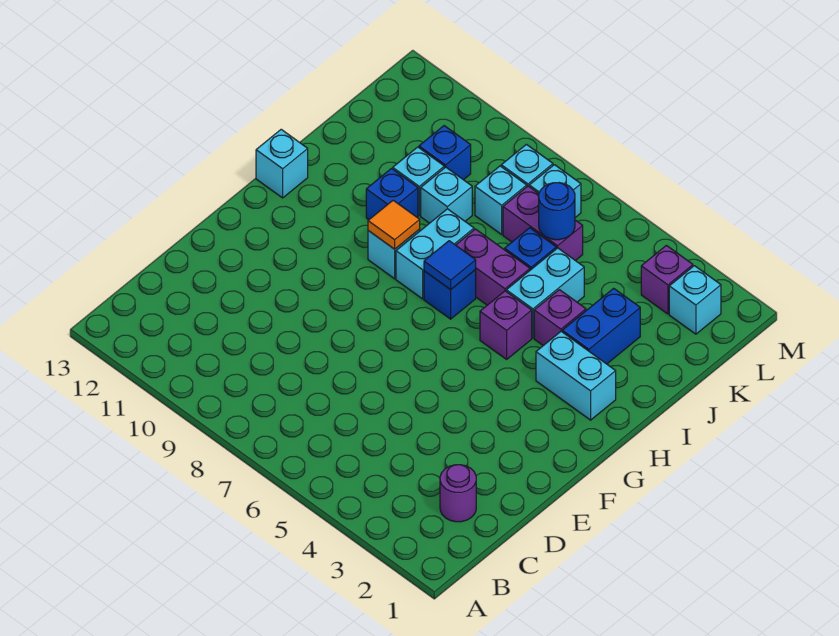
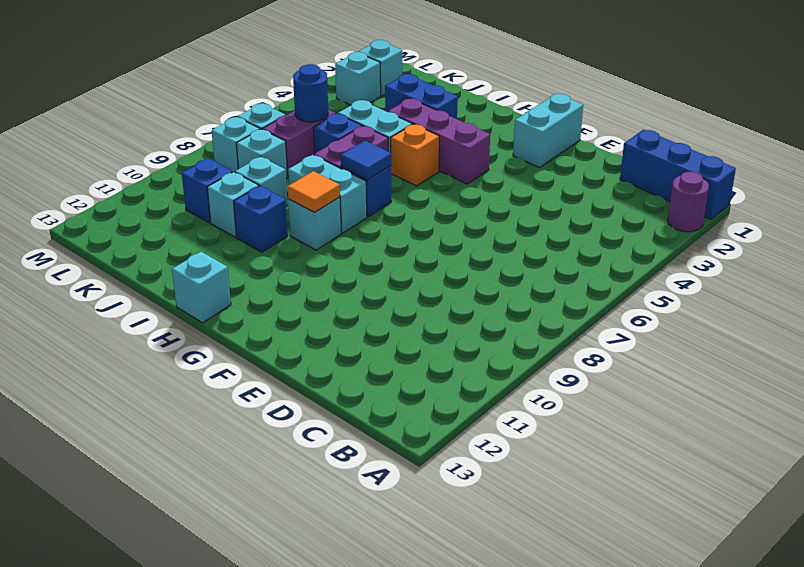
none -> blue brick A1:C1 level 1
purple round brick C2 level 1 -> purple round brick A2 level 1
cyan brick H2:H3 level 1 -> cyan brick F1:F2 level 1
purple brick H5 level 1 -> orange brick H5 level 1
purple brick I4 level 1 -> purple brick G4:I4 level 1
purple brick L3 level 1 -> cyan brick L3 level 1

